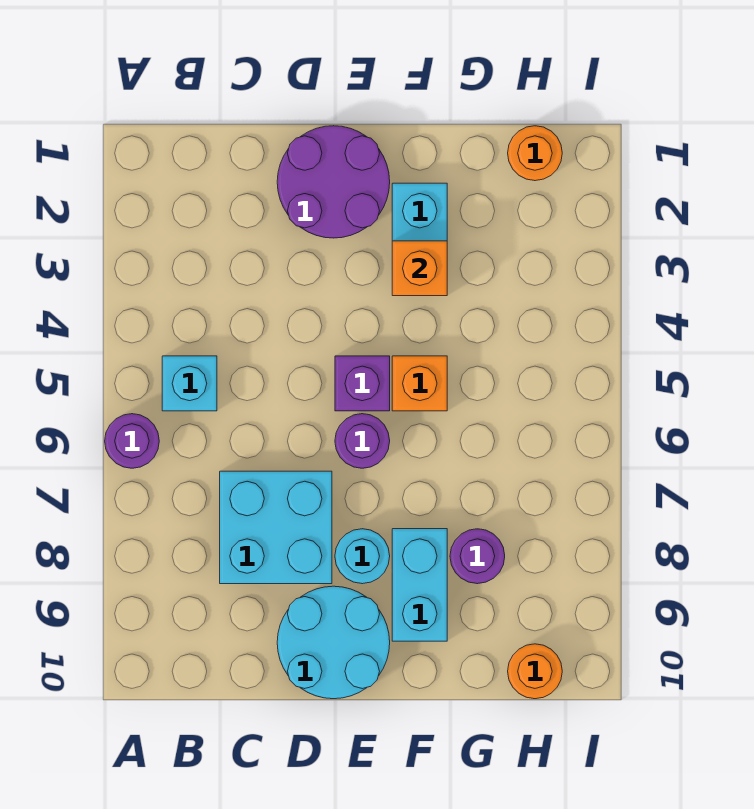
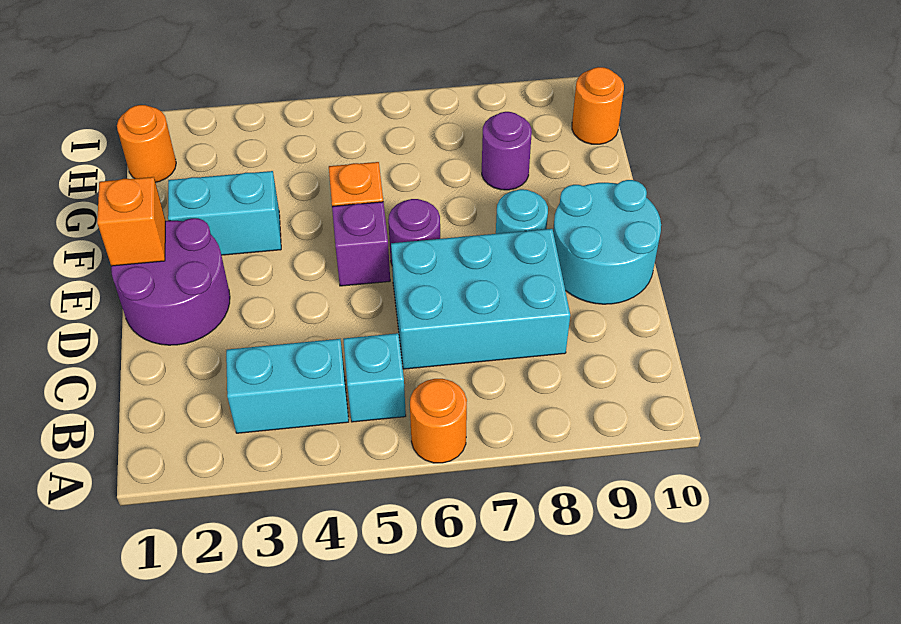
purple round brick A6 level 1 -> orange round brick A6 level 1
cyan brick C7:D8 level 1 -> cyan brick C6:D8 level 1
orange brick F3 level 2 -> orange brick E1 level 2
cyan brick F8:F9 level 1 -> cyan brick B3:B4 level 1

